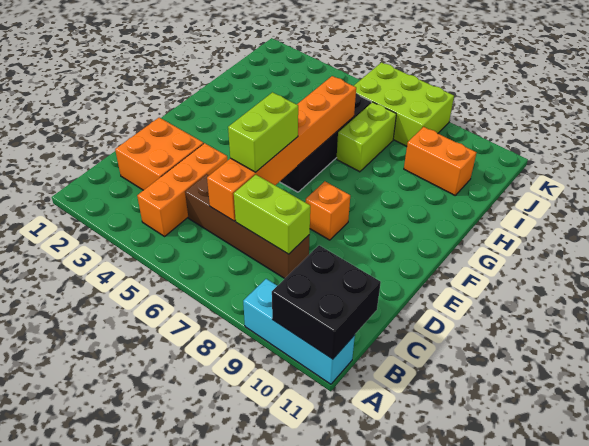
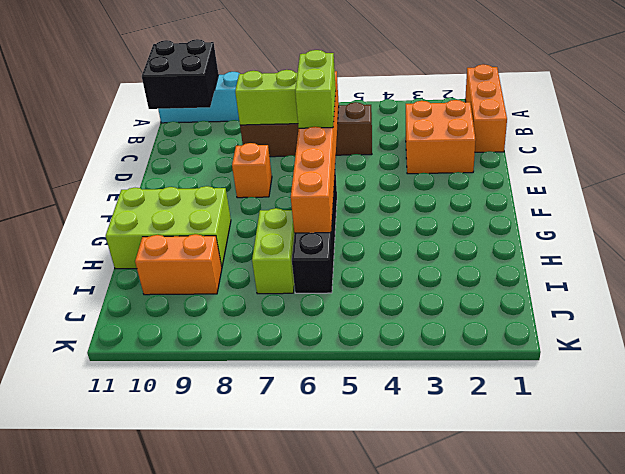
orange brick B4:D4 level 1 -> orange brick A1:C1 level 1
lime brick J6:K8 level 1 -> lime brick G9:H11 level 1

